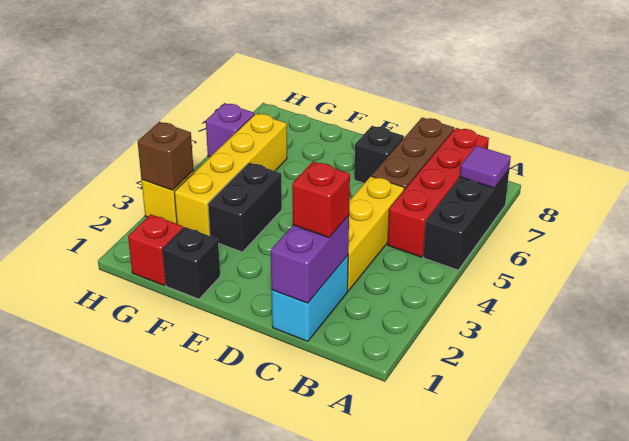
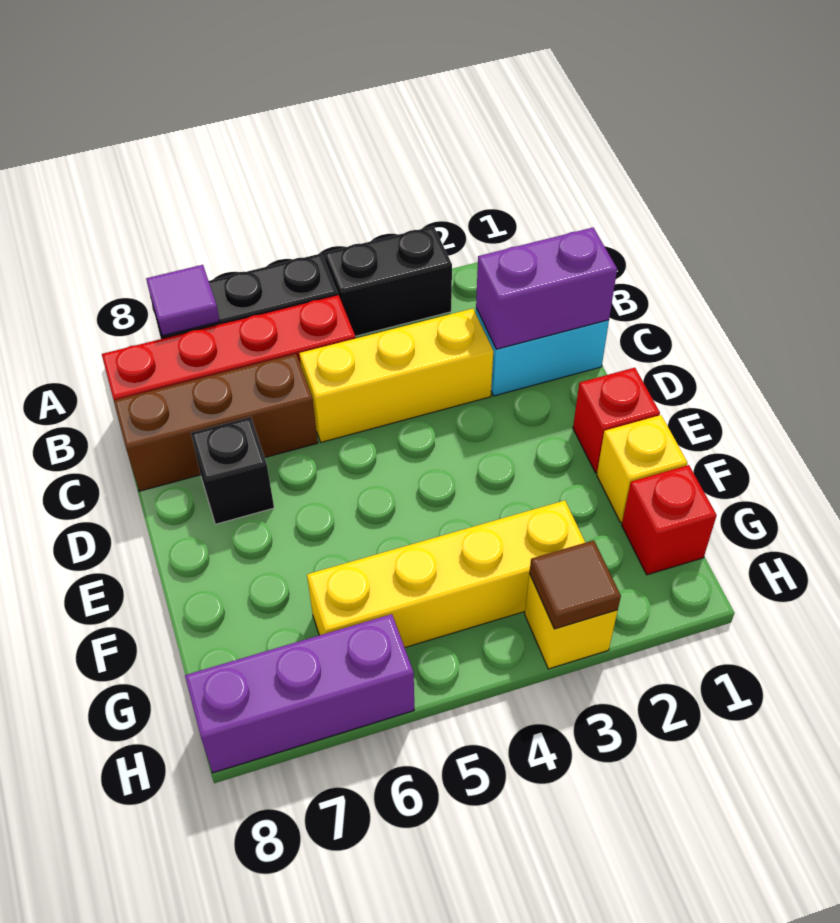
red brick C2 level 3 -> red brick E1 level 1
black brick F1 level 1 -> yellow brick F1 level 1
black brick F3:F4 level 1 -> black brick A3:A4 level 1
brown brick H3 level 2 -> brown tile H3 level 2
purple brick H6 level 1 -> purple brick H6:H8 level 1

